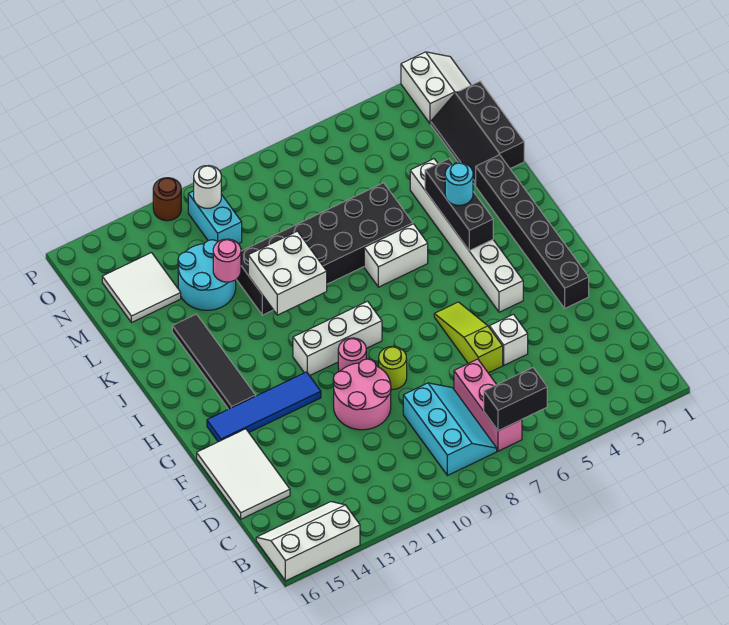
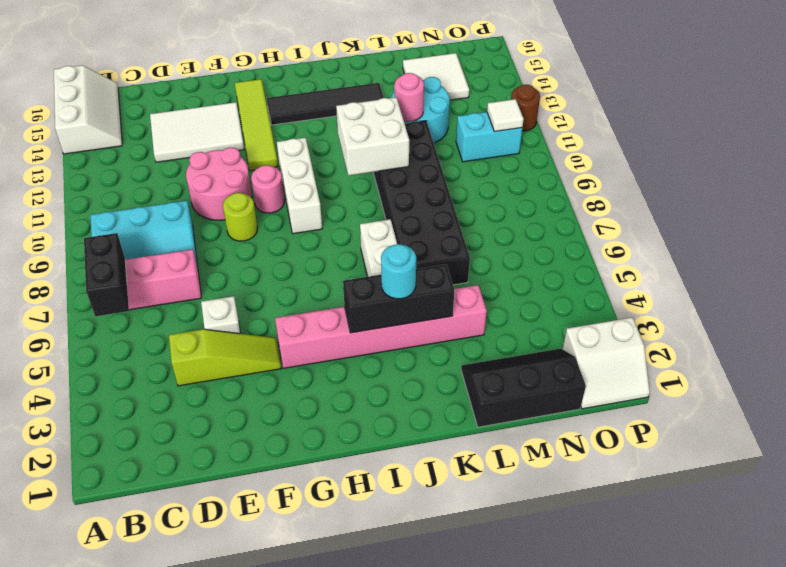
white tile D15:F16 level 1 -> white tile D13:F14 level 1
lime slope E6:G6 level 1 top E -> lime slope D4:F4 level 1 top D
black brick F2:K2 level 1 -> none
white brick G4:L4 level 1 -> pink brick G4:L4 level 1
blue tile G12:G15 level 1 -> lime tile G12:G15 level 1
white round brick O11 level 2 -> white tile O11 level 2

